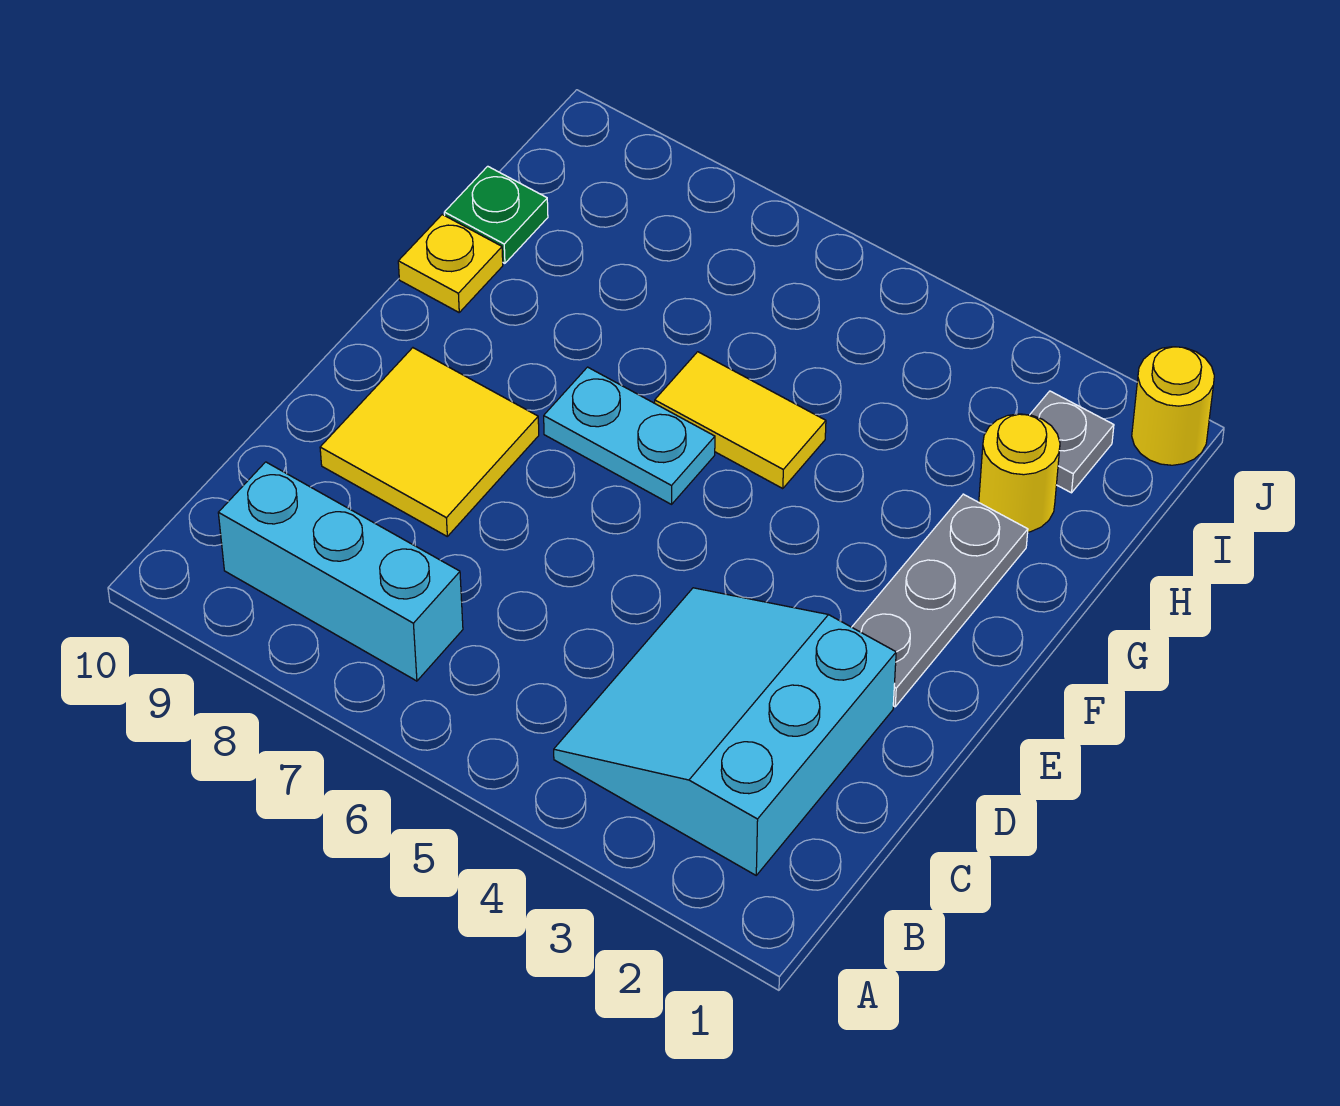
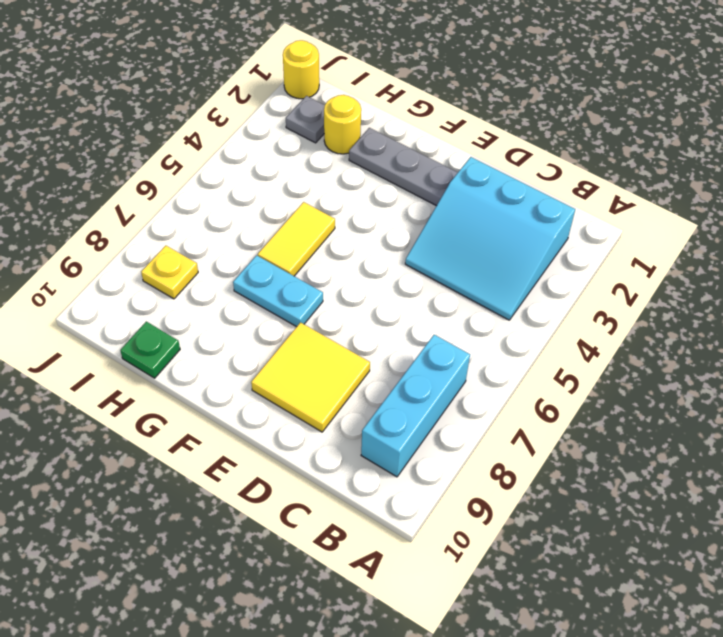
cyan plate F6:F7 level 1 -> cyan plate F7:G7 level 1
yellow plate G10 level 1 -> yellow plate I8 level 1

